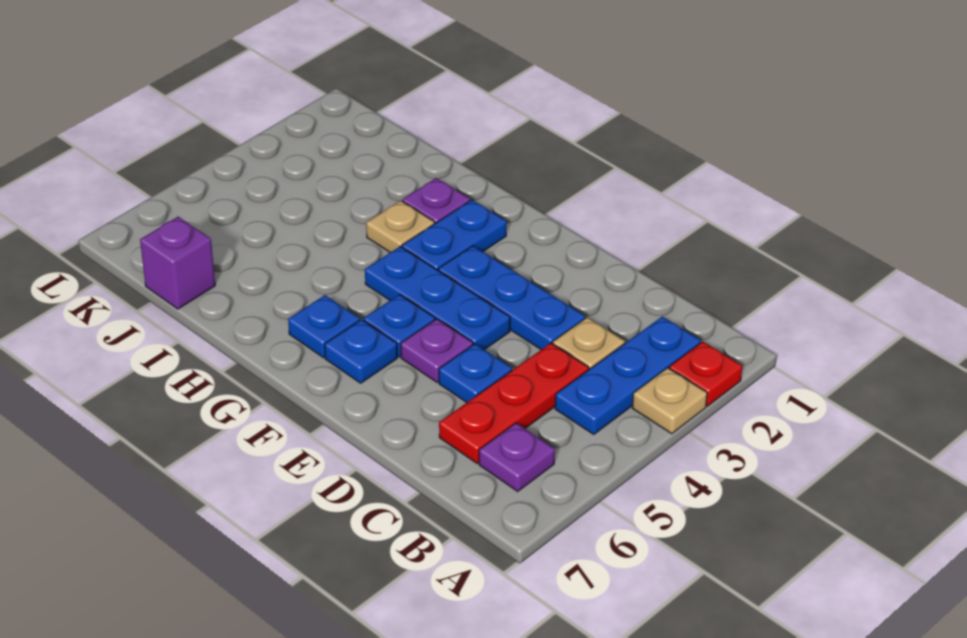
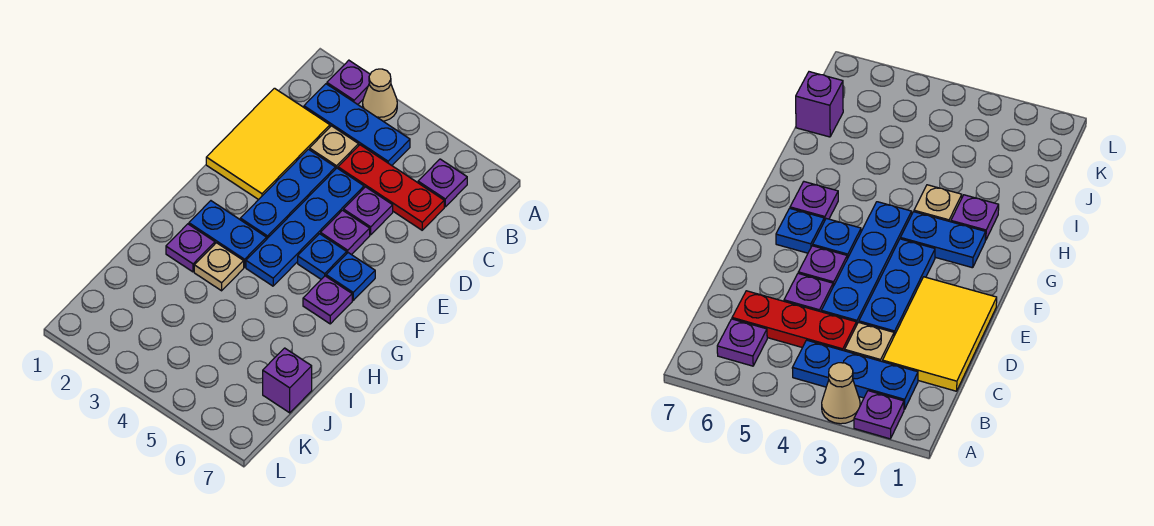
red plate A2 level 1 -> purple plate A2 level 1
tan plate A3 level 1 -> tan cone A3 level 1
none -> yellow tile C1:E2 level 1
blue plate D5 level 1 -> purple plate D5 level 1
blue plate E4:G4 level 1 -> blue plate D4:G4 level 1
blue plate G6 level 1 -> purple plate G6 level 1

